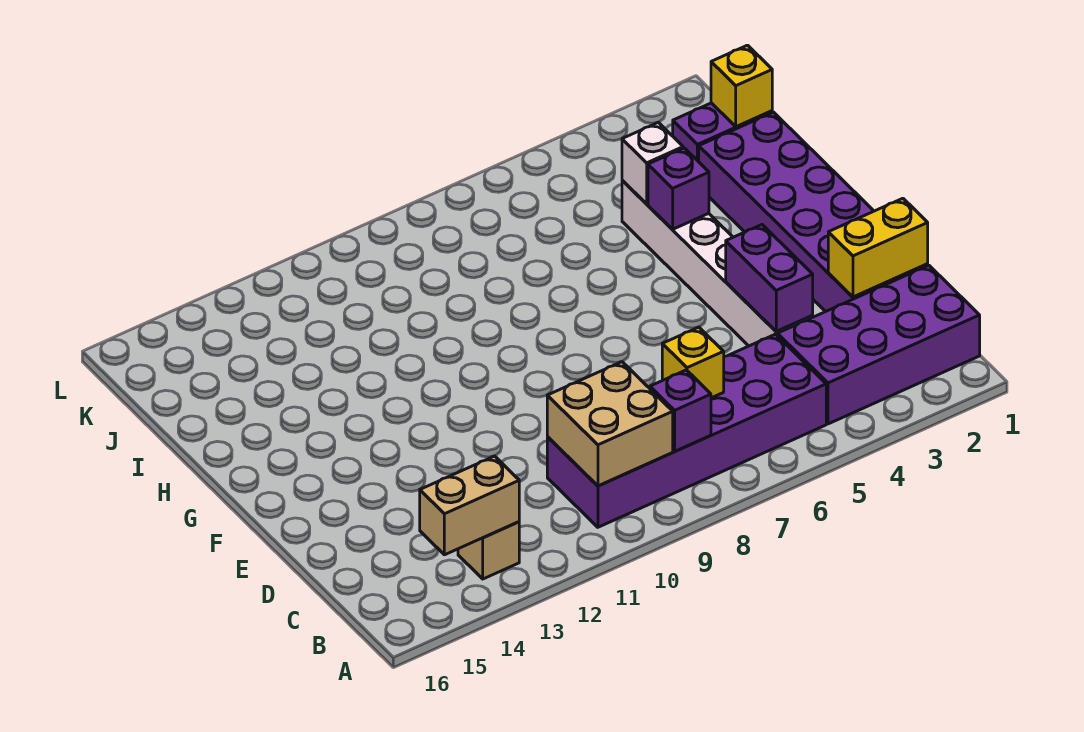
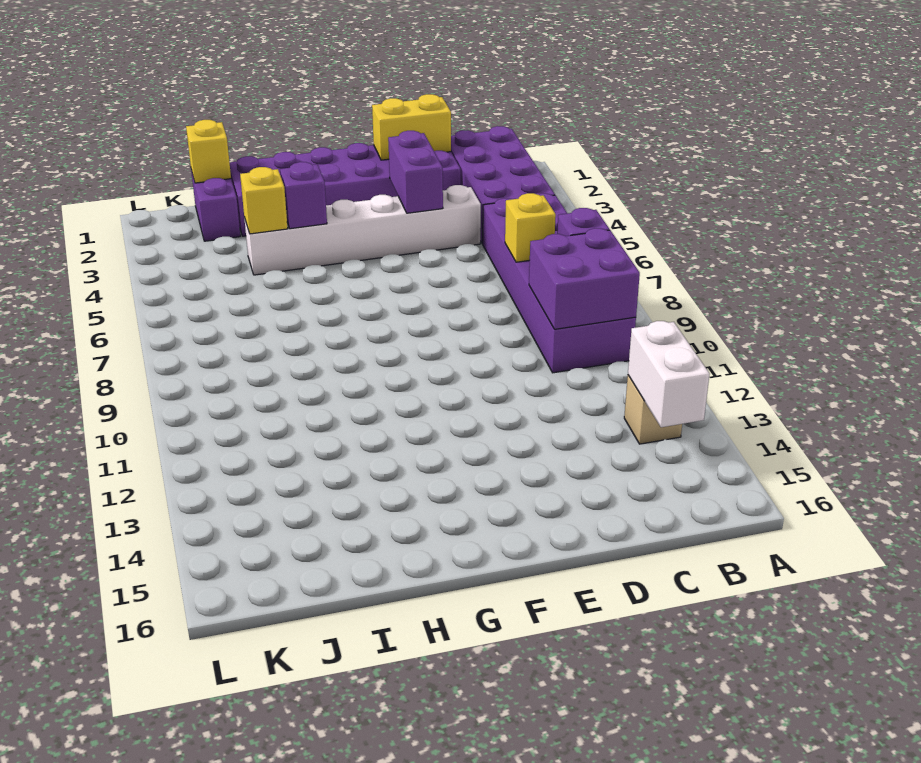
tan brick B9:C10 level 2 -> purple brick B9:C10 level 2
tan brick B13:B14 level 2 -> white brick B13:B14 level 2
yellow brick D1:D2 level 2 -> yellow brick D1:E1 level 2
purple brick D4:E4 level 2 -> purple brick E3:E4 level 2
white brick I4 level 2 -> yellow brick I4 level 2

